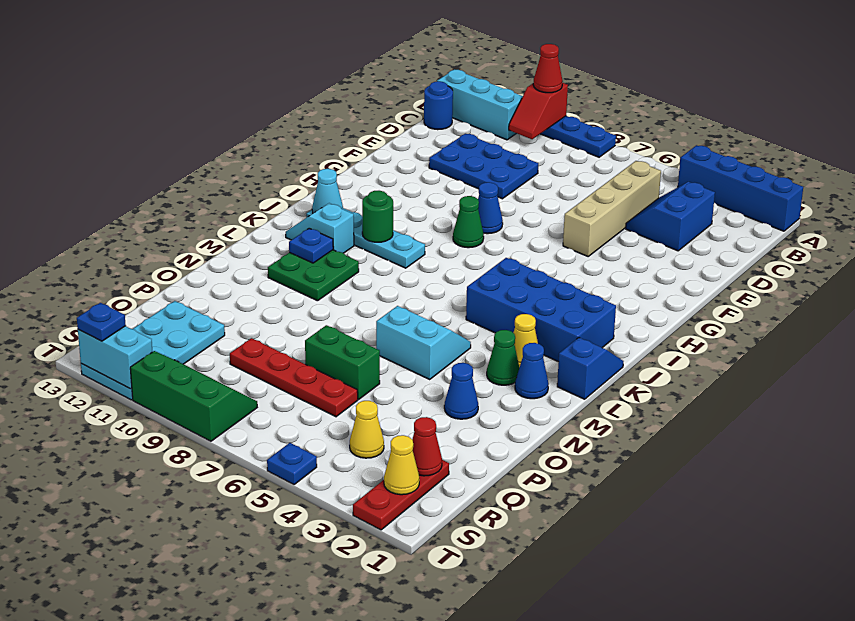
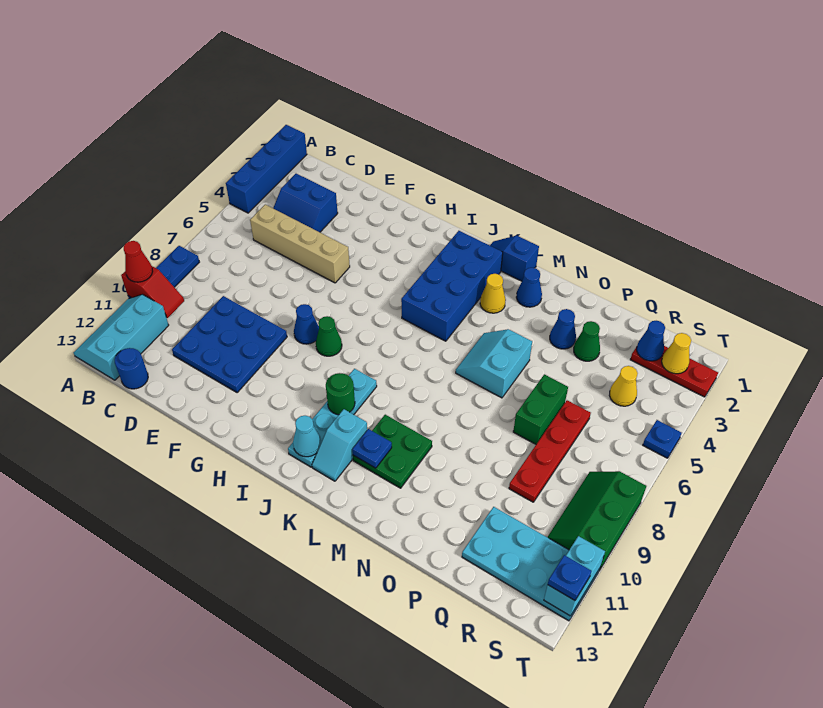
blue plate D9:E11 level 1 -> blue plate D9:F11 level 1
green cone M3 level 1 -> green cone P3 level 1
red cone R2 level 2 -> blue cone R2 level 2

